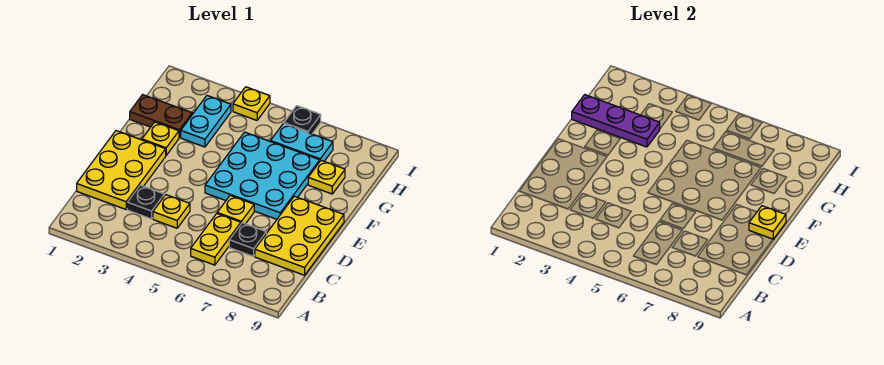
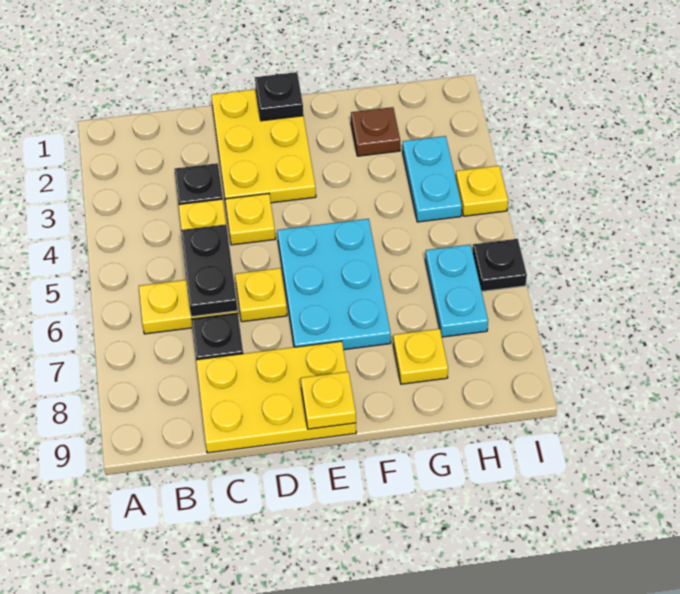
yellow plate C1:E2 level 1 -> yellow plate D1:E3 level 1
none -> black plate C5:C6 level 2
none -> black plate E1 level 2
cyan plate E5:G7 level 1 -> cyan plate E5:F7 level 1
yellow plate F2 level 1 -> yellow plate D4 level 1
brown plate G1:G2 level 1 -> brown plate G2 level 1
purple plate G1:G3 level 2 -> none
cyan plate G3:H3 level 1 -> cyan plate H3:H4 level 1

